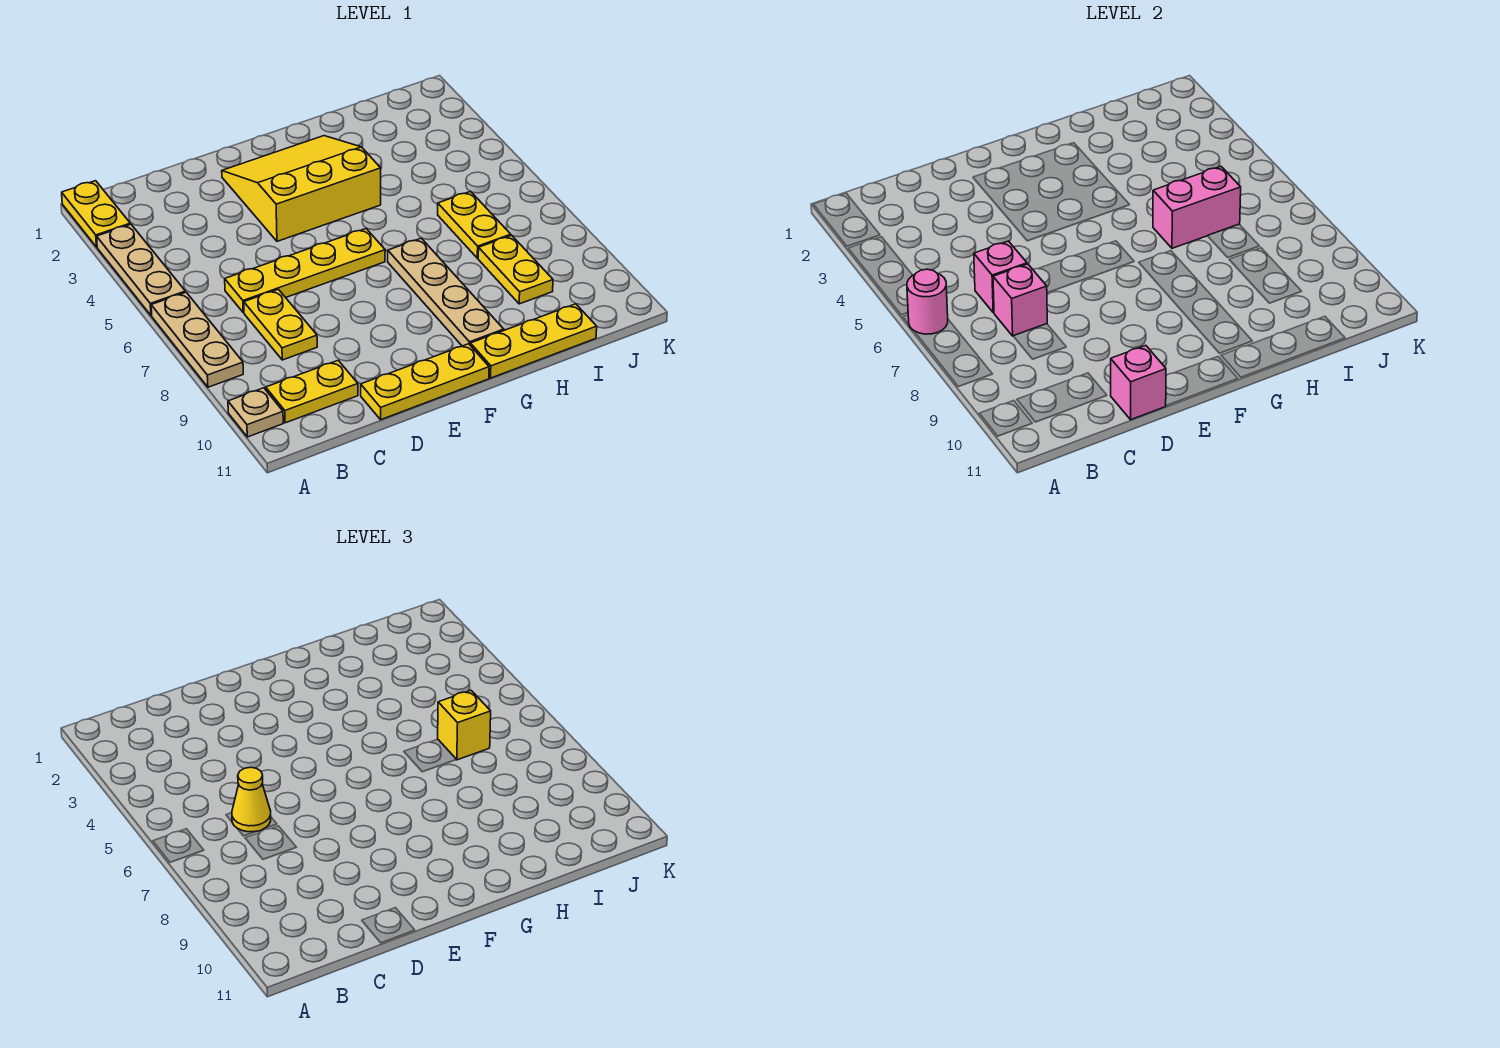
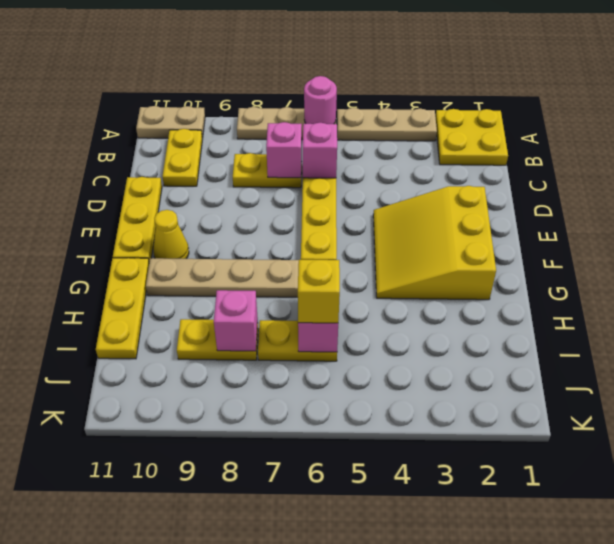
yellow plate A1:A2 level 1 -> yellow plate A1:B2 level 1
tan plate A10 level 1 -> tan plate A10:A11 level 1
yellow cone C6 level 3 -> yellow cone F10 level 1
pink brick D11 level 2 -> pink brick I8 level 2
yellow slope E2:G4 level 1 top 4 -> yellow slope E2:G4 level 1 top 2

